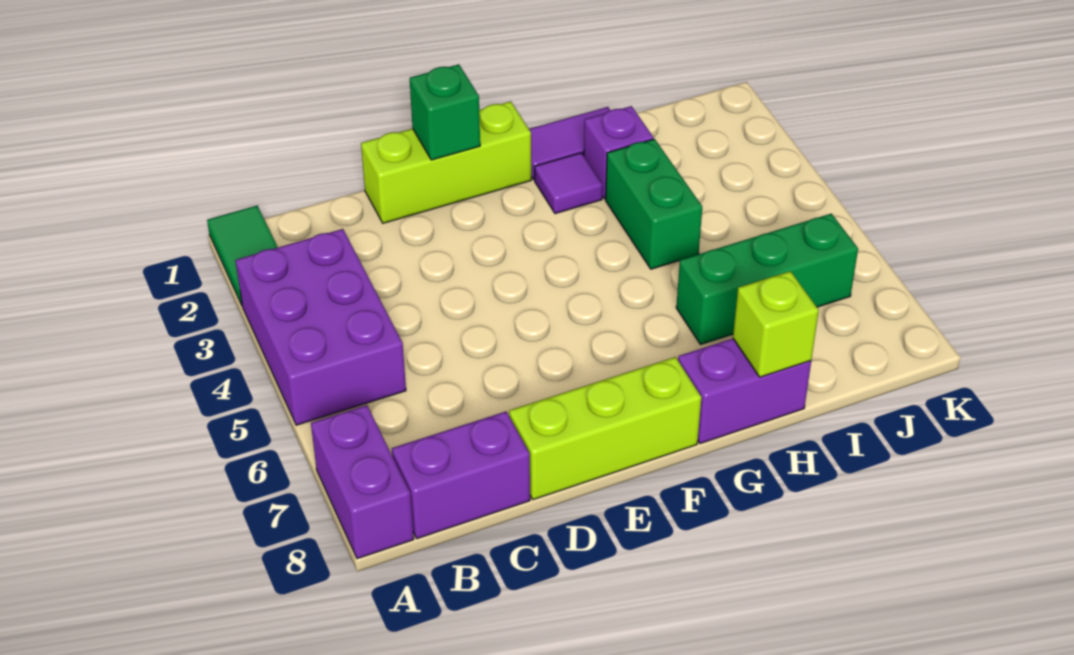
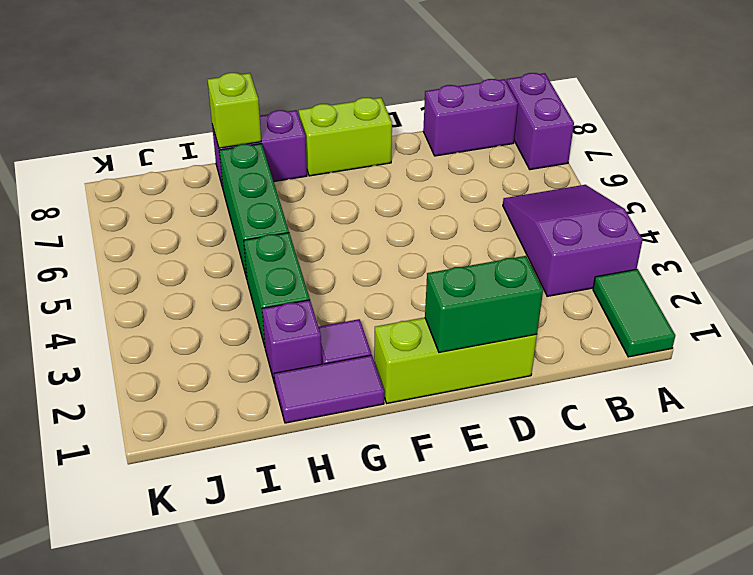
purple brick A3:B5 level 1 -> purple slope A3:B5 level 1 top 3
lime brick D8:F8 level 1 -> lime brick E8:F8 level 1
green brick E1 level 2 -> green brick D1:E1 level 2
green brick H6:J6 level 1 -> green brick H5:H7 level 1

